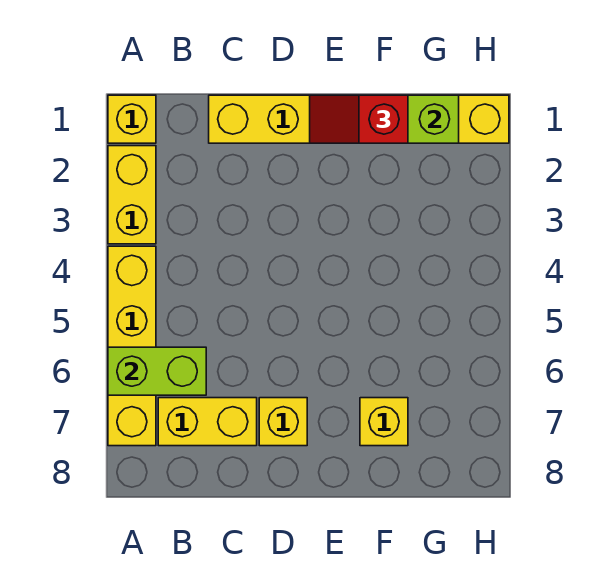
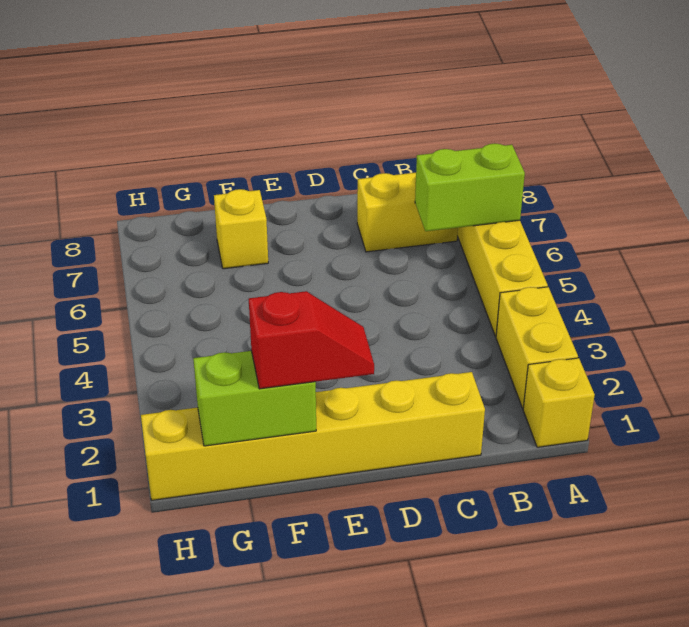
yellow brick D7 level 1 -> none

